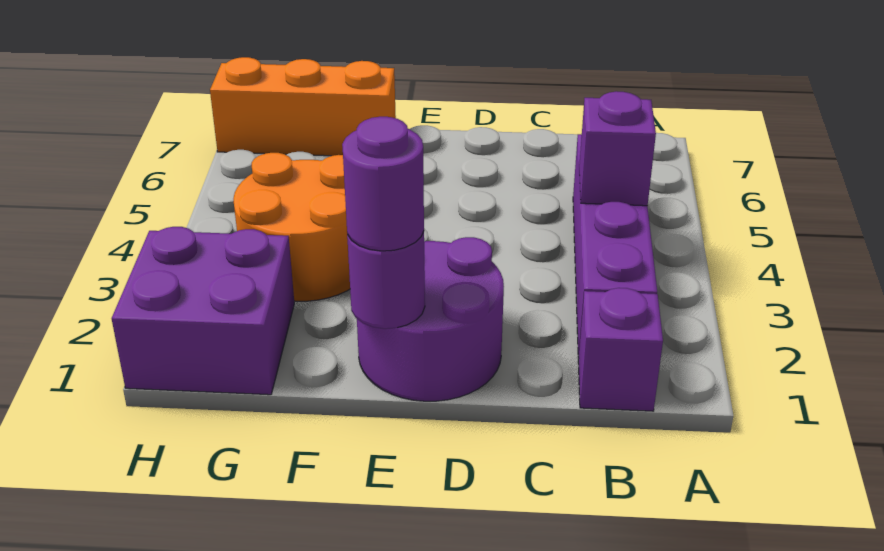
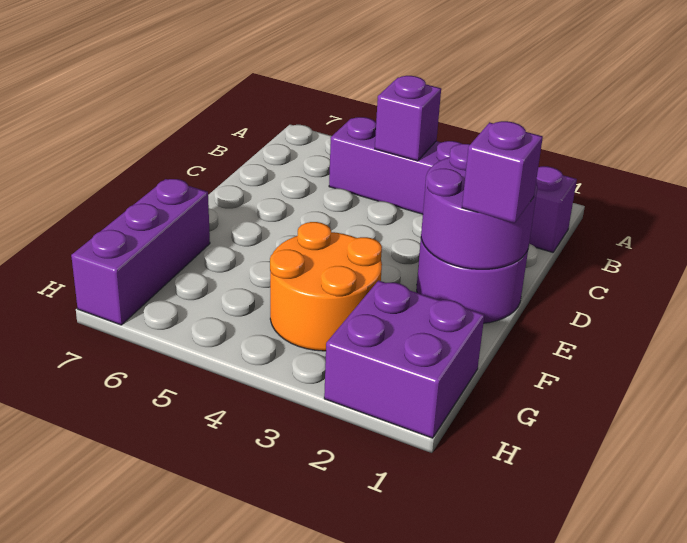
purple round brick E1 level 2 -> purple round brick D1:E2 level 2
purple round brick E1 level 3 -> purple brick E1 level 3
orange brick F7:H7 level 1 -> purple brick F7:H7 level 1

